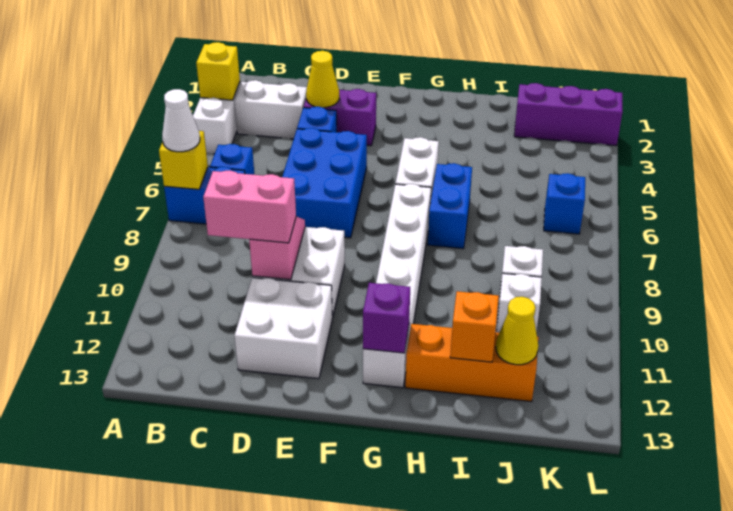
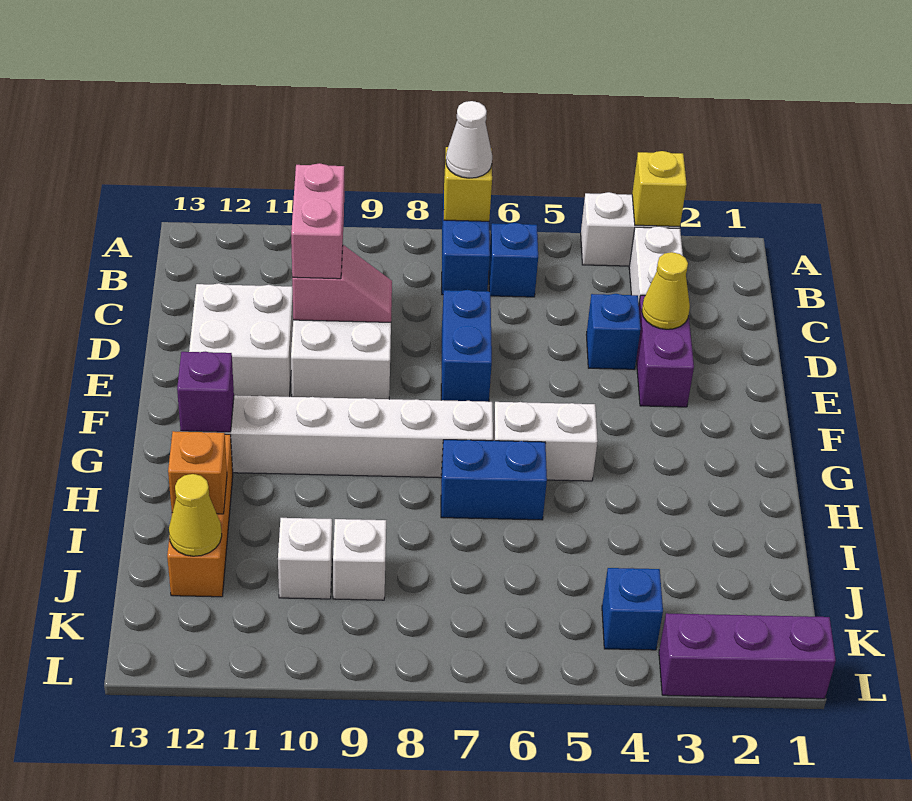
blue brick D5:E7 level 1 -> blue brick D7:E7 level 1
purple brick J2:L2 level 1 -> purple brick L1:L3 level 1
blue brick K6 level 1 -> blue brick K4 level 1

